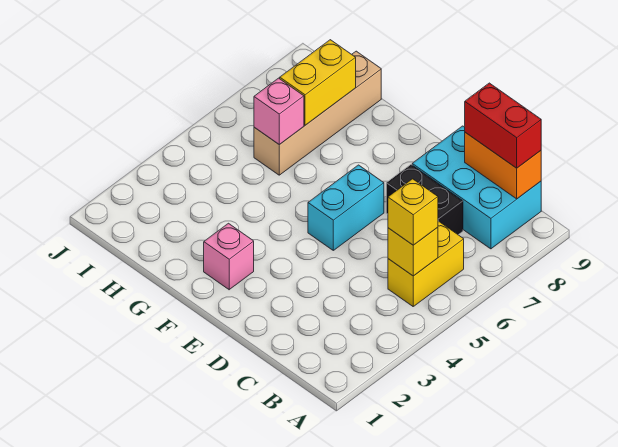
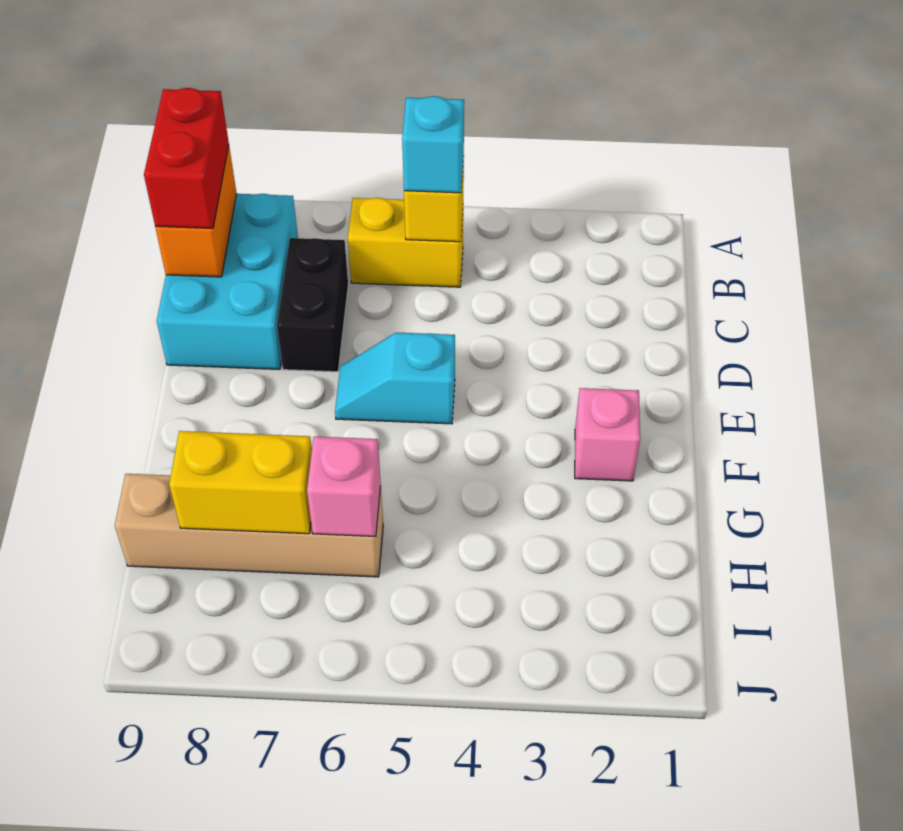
yellow brick B5 level 3 -> cyan brick B5 level 3
cyan brick E5:E6 level 1 -> cyan slope E5:E6 level 1 top 5

